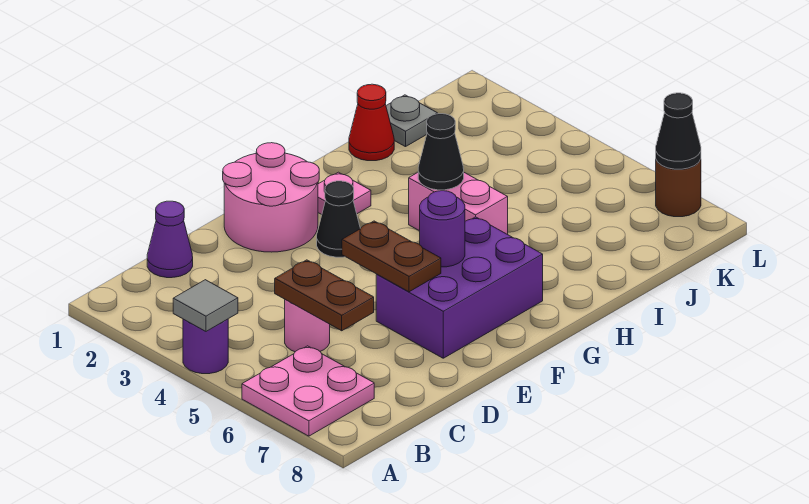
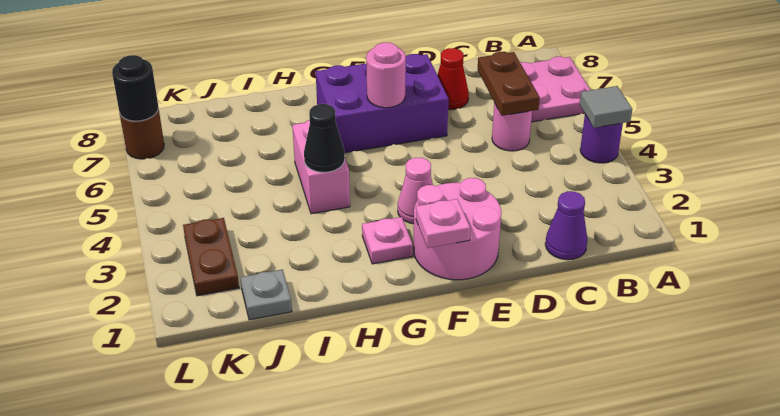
brown plate E5:E6 level 2 -> brown plate K2:K3 level 1
none -> pink plate F1 level 2
black cone F3 level 1 -> pink cone F3 level 1
purple round brick F6 level 2 -> pink round brick F6 level 2
red cone I1 level 1 -> red cone D7 level 1
black cone L7 level 2 -> black round brick L7 level 2

